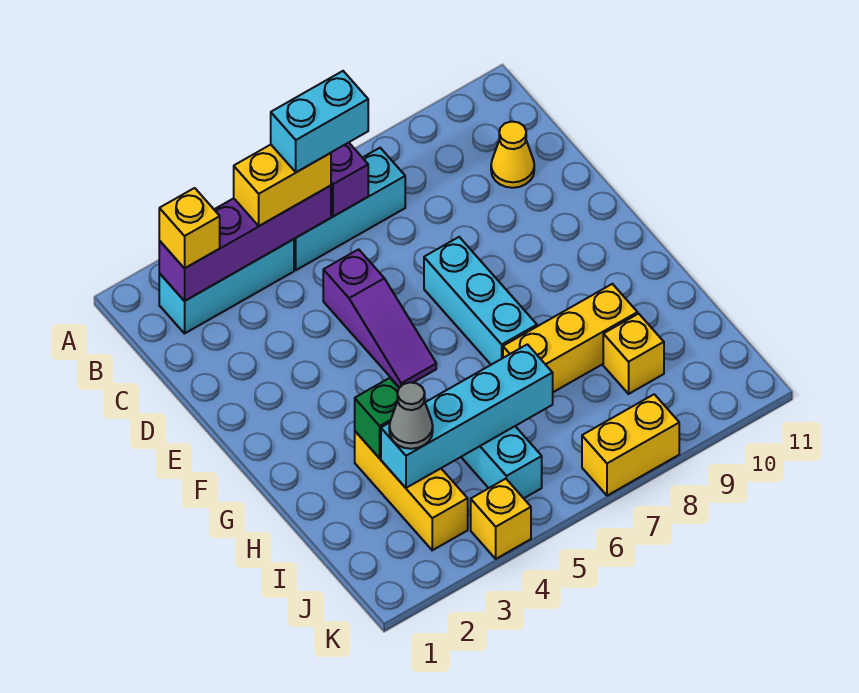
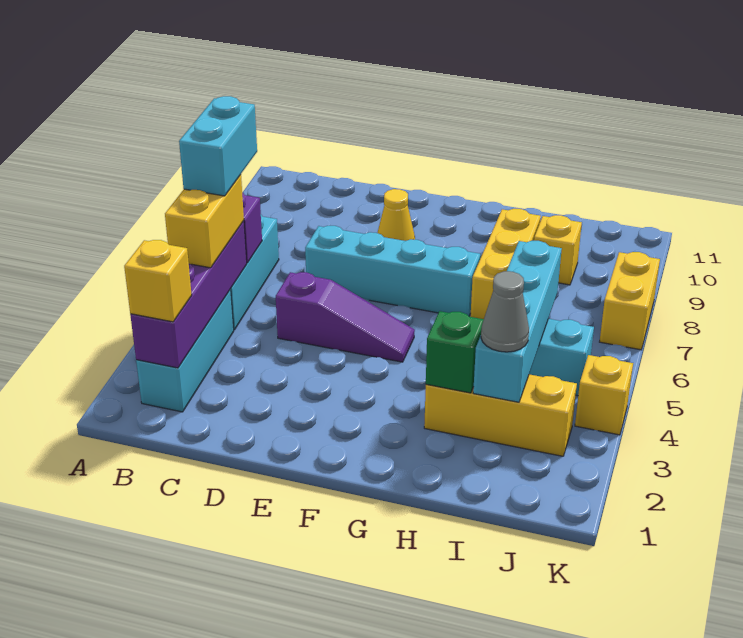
yellow cone C10 level 1 -> yellow cone E9 level 1
cyan brick E7:G7 level 1 -> cyan brick D7:G7 level 1

